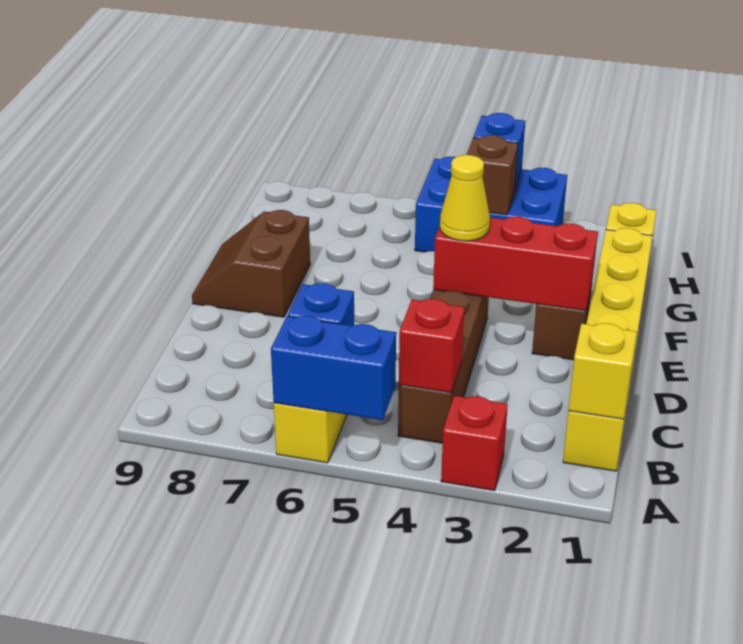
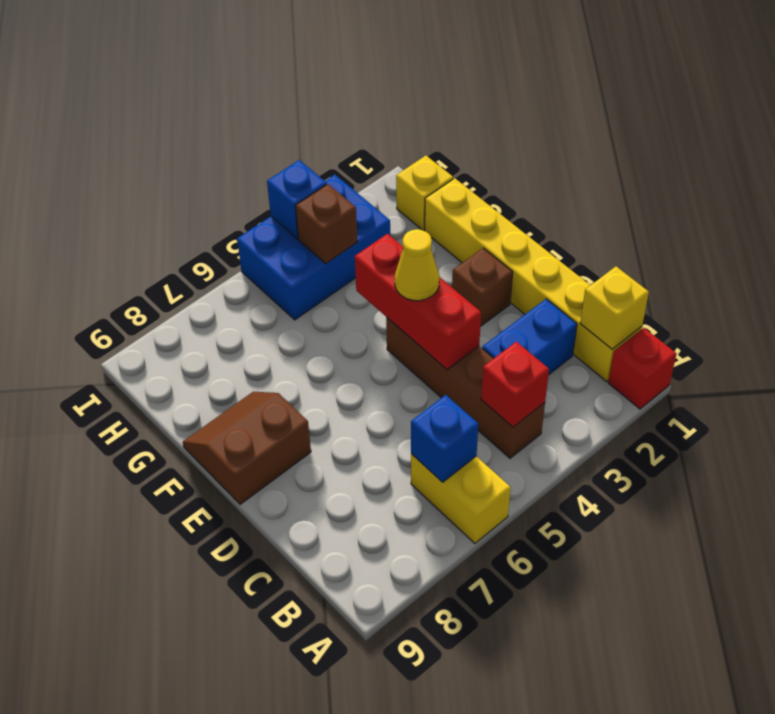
red brick A3 level 1 -> red brick A1 level 1
blue brick A5:A6 level 2 -> blue brick C2:C3 level 1
red brick E2:E4 level 2 -> red brick D4:F4 level 2
brown slope E8:F9 level 1 top 8 -> brown slope E8:F9 level 1 top E

